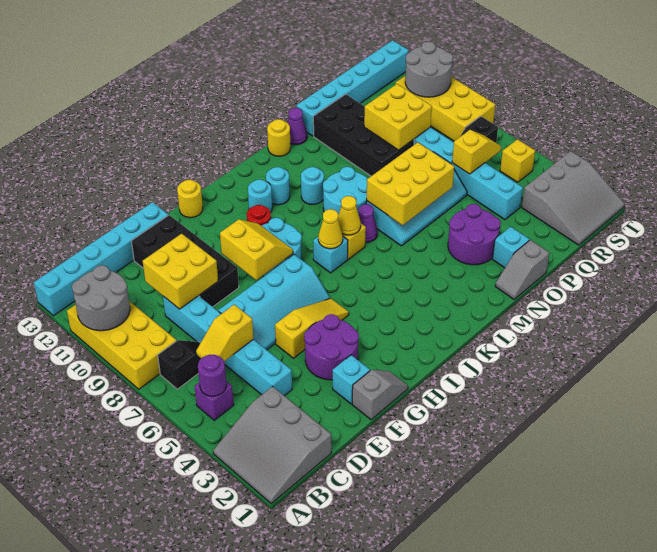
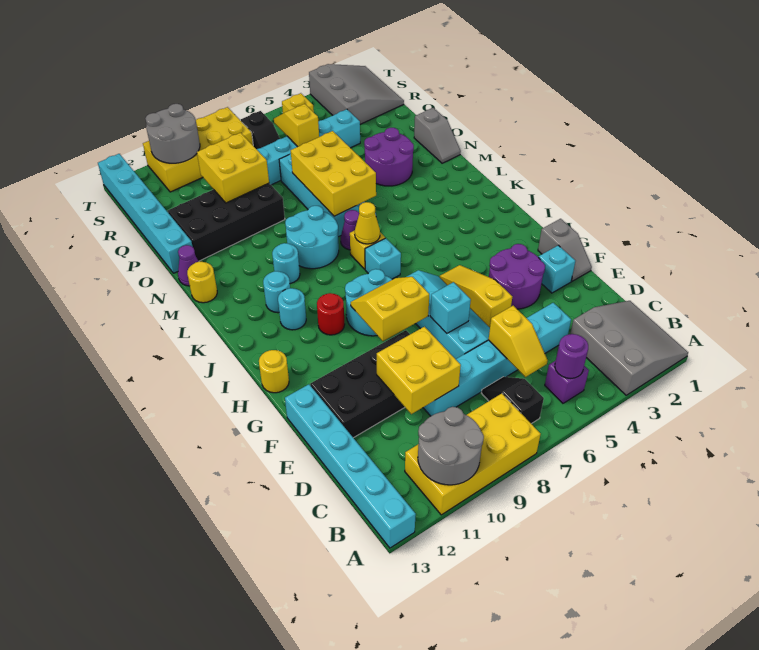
grey slope A1:C3 level 1 top C -> grey slope A1:C3 level 1 top 3
grey slope F1:G1 level 1 top F -> grey slope F1:G1 level 1 top G
yellow cone J7 level 2 -> none
cyan brick O2 level 1 -> cyan brick F7 level 2

